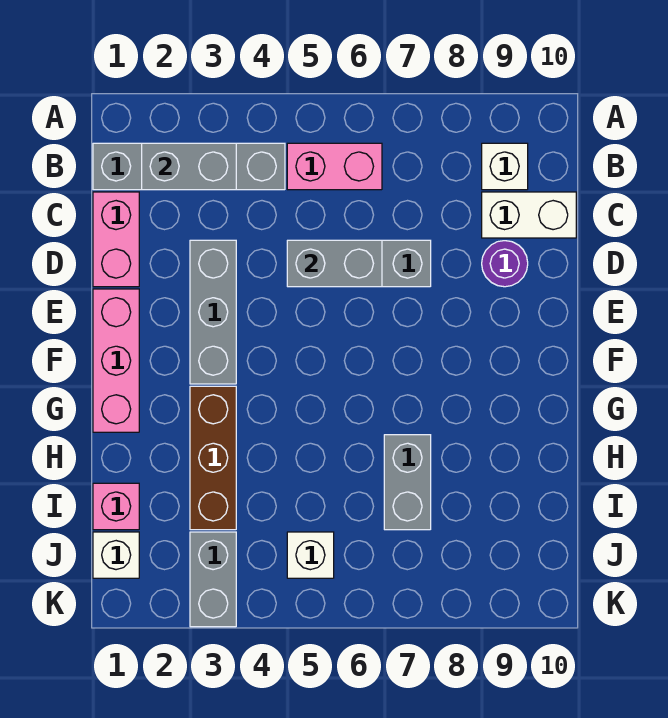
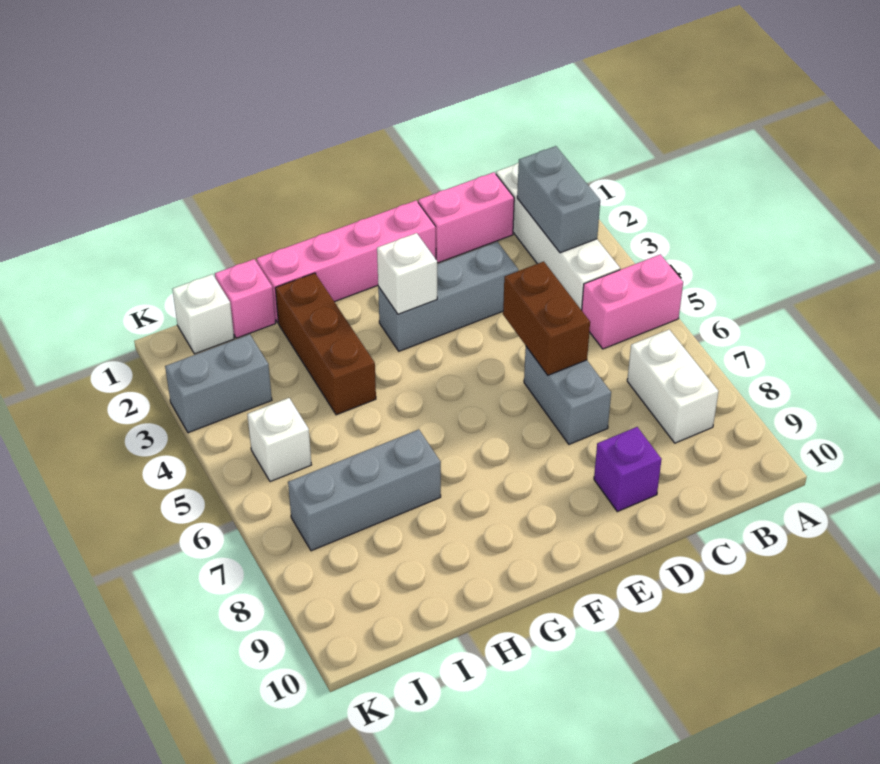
grey brick B1:B4 level 1 -> white brick B1:B4 level 1
pink brick B5:B6 level 1 -> pink brick A5:B5 level 1
white brick B9 level 1 -> white brick F3 level 2
white brick C9:C10 level 1 -> white brick B7:B8 level 1
grey brick D5:D6 level 2 -> brown brick D5:D6 level 2
purple round brick D9 level 1 -> purple brick D9 level 1
pink brick E1:G1 level 1 -> pink brick E1:H1 level 1
brown brick G3:I3 level 1 -> brown brick H2:H4 level 1
grey brick H7:I7 level 1 -> grey brick H7:J7 level 1

